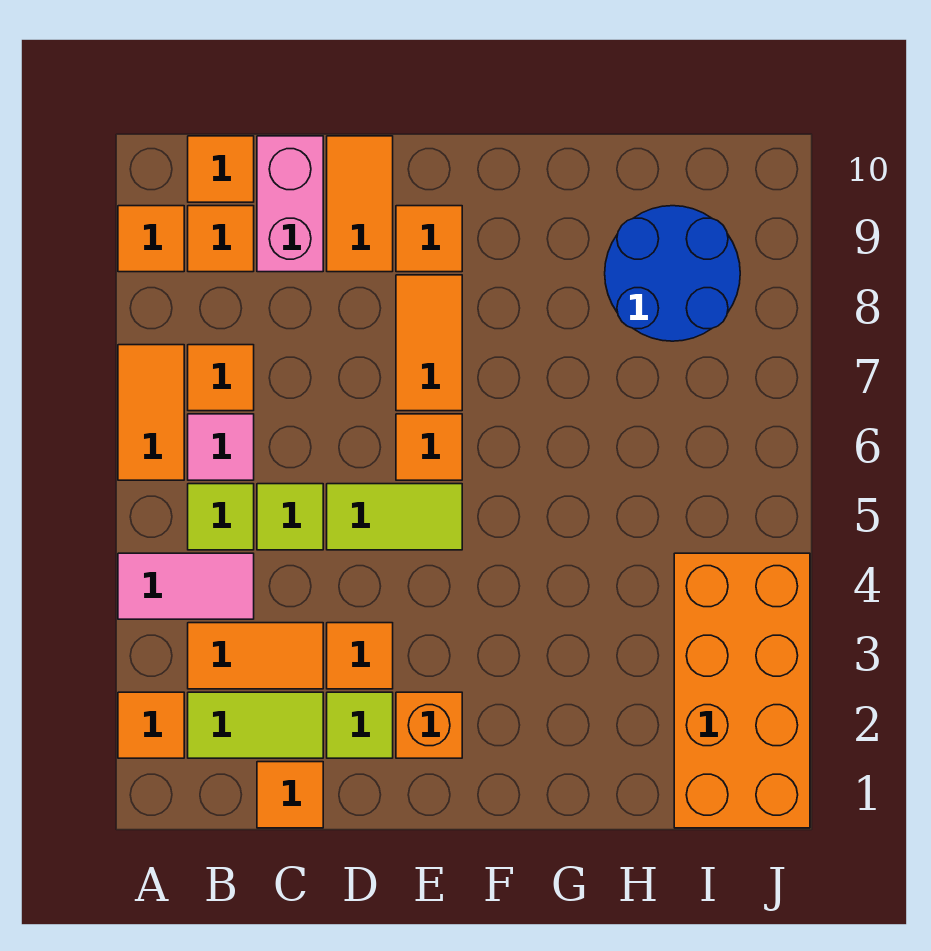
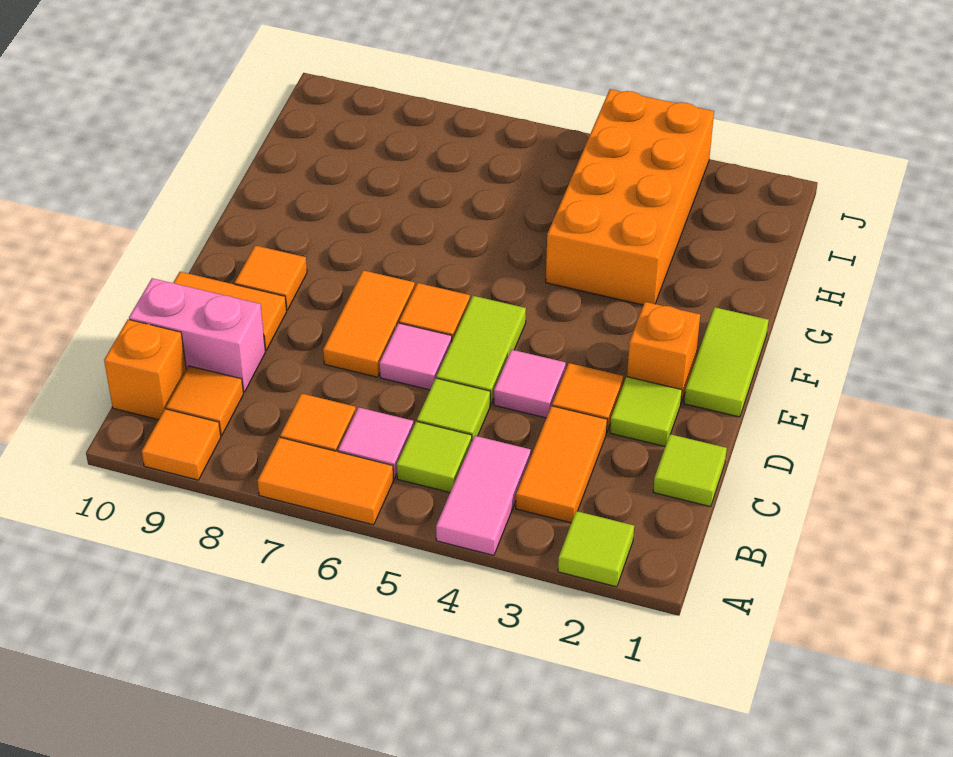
orange tile A2 level 1 -> lime tile A2 level 1
lime tile B2:C2 level 1 -> lime tile E1:F1 level 1
orange tile B10 level 1 -> orange brick B10 level 1
orange tile C1 level 1 -> lime tile C1 level 1
none -> pink tile D4 level 1
none -> pink tile D6 level 1
orange tile E7:E8 level 1 -> orange tile D7:E7 level 1
blue round brick H8:I9 level 1 -> none
orange brick I1:J4 level 1 -> orange brick G3:J4 level 1

